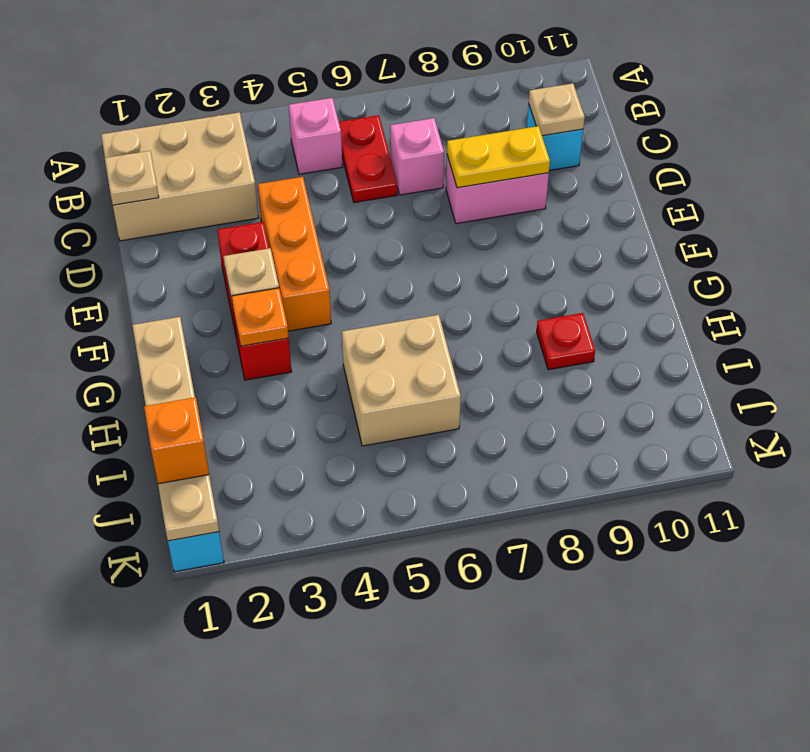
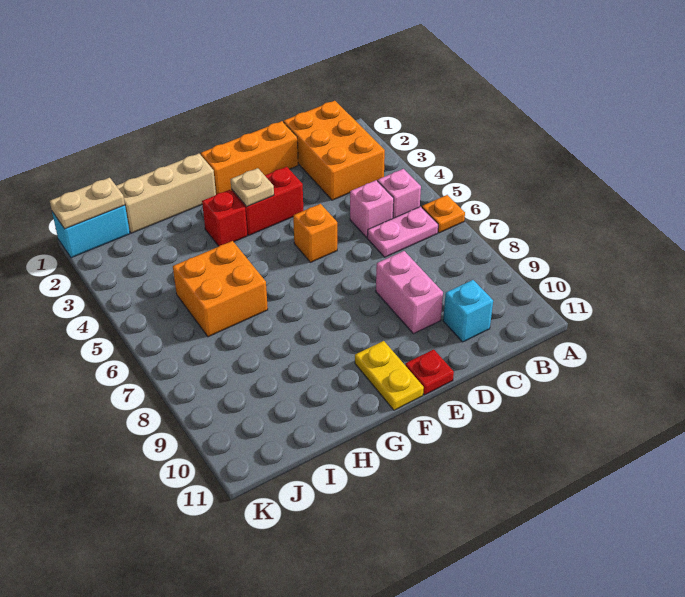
tan brick B1:C3 level 1 -> orange brick B1:C3 level 1
red plate B6:C6 level 1 -> pink plate B6:C6 level 1
tan plate C1 level 2 -> none
pink brick C7 level 1 -> pink brick C5 level 1
tan plate C10 level 2 -> none
orange brick D4:F4 level 1 -> orange brick D1:F1 level 1
yellow plate D8:D9 level 2 -> yellow plate F10:F11 level 1
orange plate G3 level 2 -> orange plate A6 level 1
tan brick H5:I6 level 1 -> orange brick H5:I6 level 1
red plate H9 level 1 -> red plate E11 level 1
orange brick J1 level 3 -> orange brick E5 level 1

